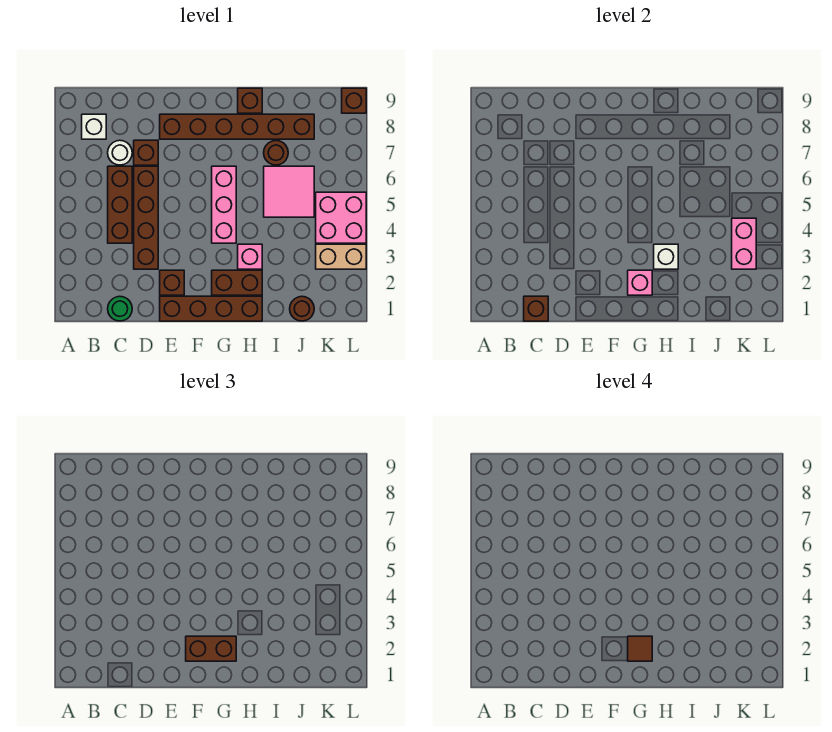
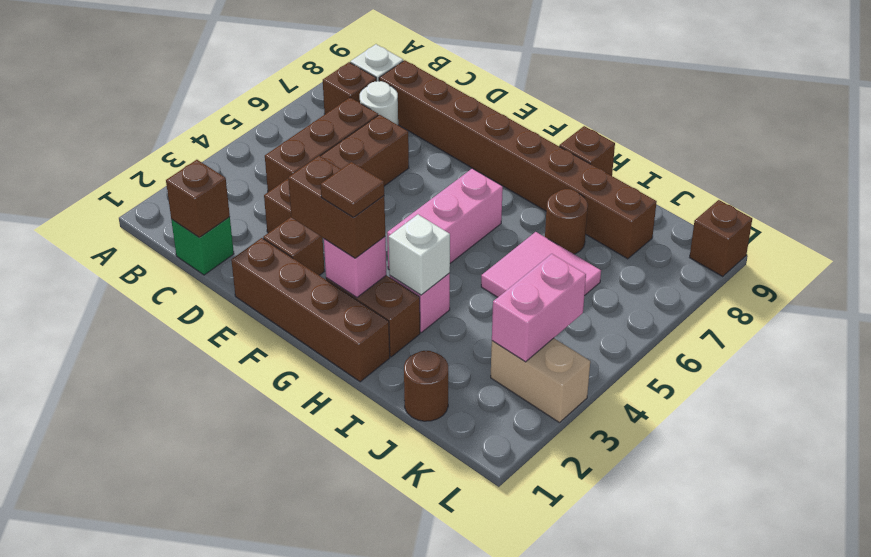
green round brick C1 level 1 -> green brick C1 level 1
brown brick D7 level 1 -> brown brick B7 level 1
brown brick E8:J8 level 1 -> brown brick C8:J8 level 1
pink brick K4:L5 level 1 -> none

